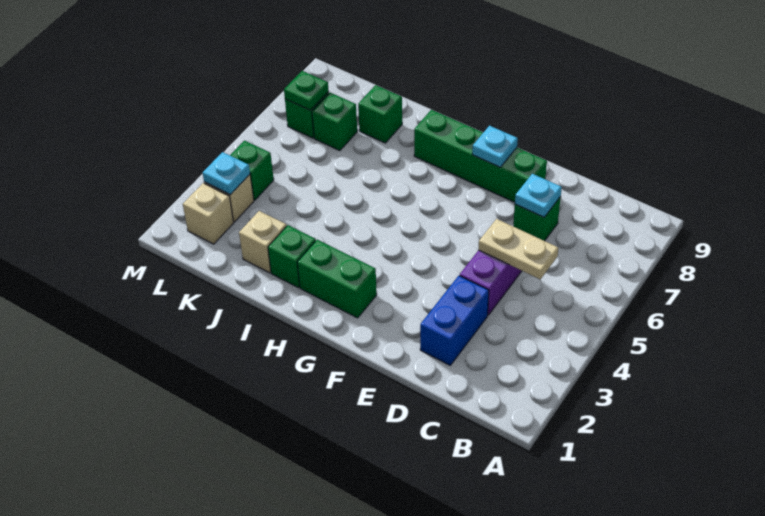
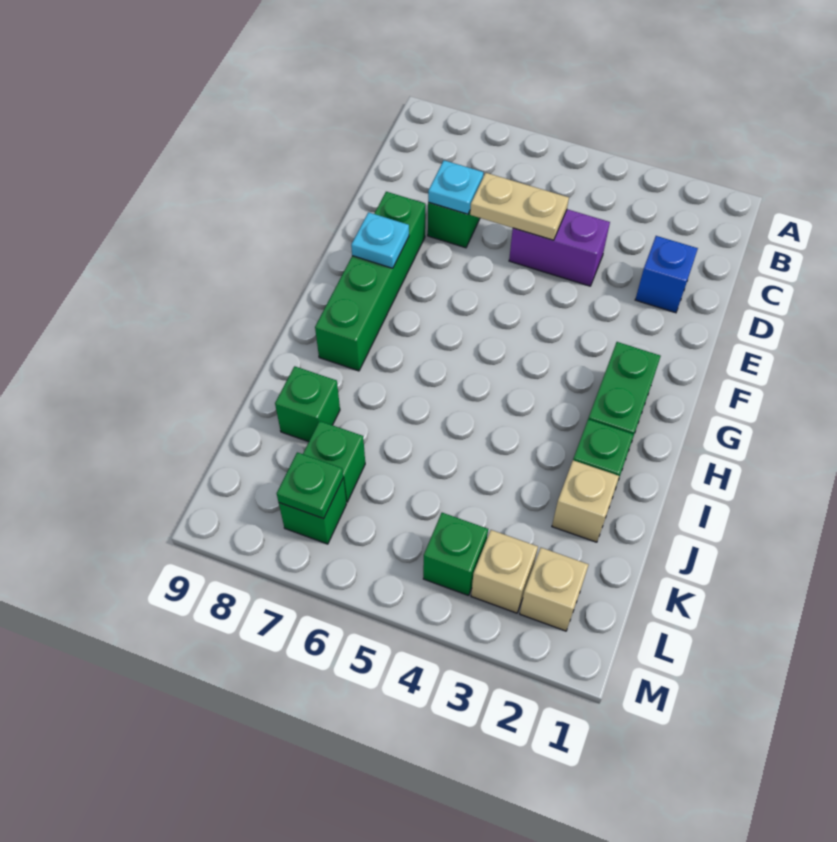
tan plate C5:D5 level 2 -> tan plate D5:D6 level 2
blue brick D2:D3 level 1 -> blue brick D2 level 1
cyan plate L3 level 2 -> none

